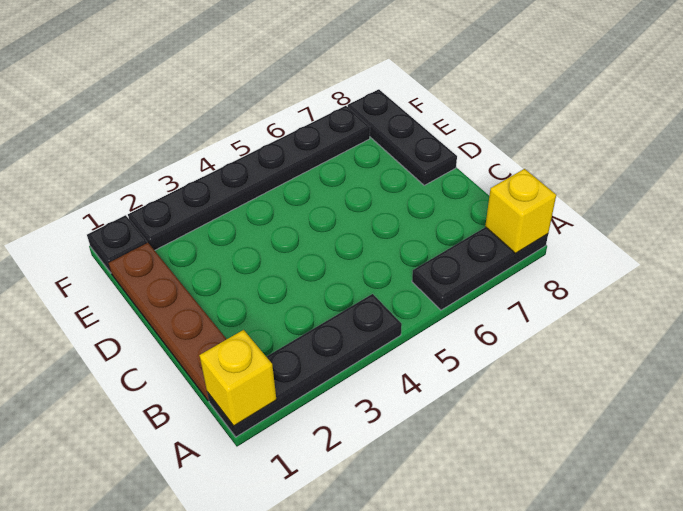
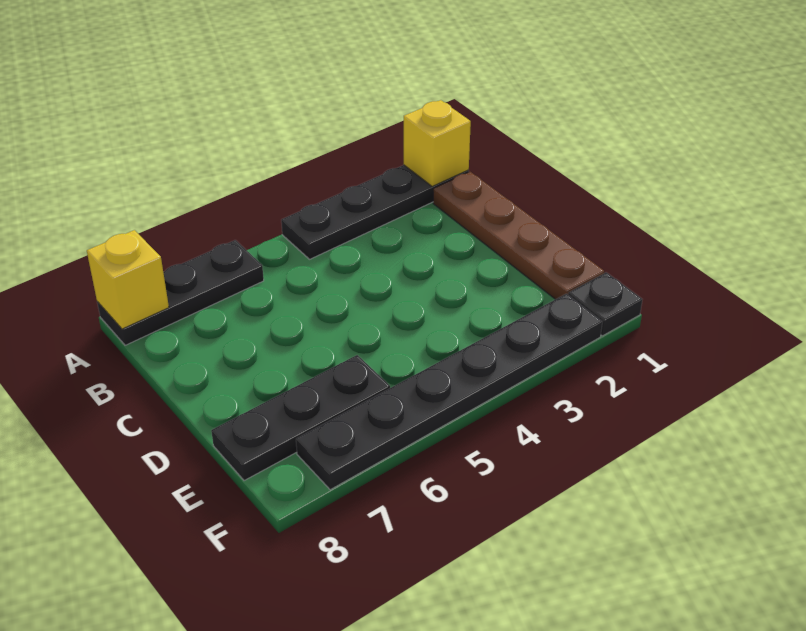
black plate D8:F8 level 1 -> black plate E6:E8 level 1

